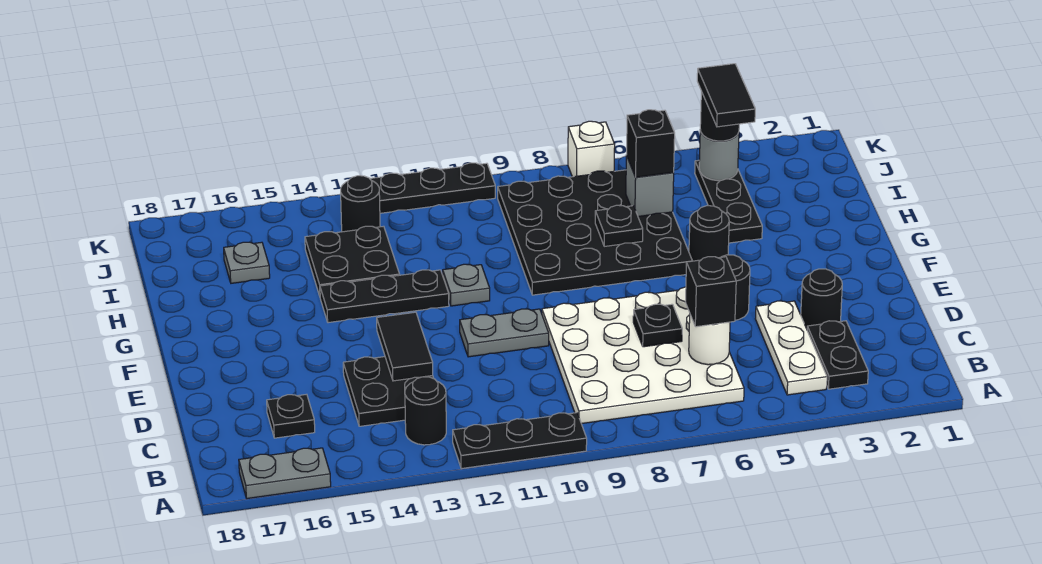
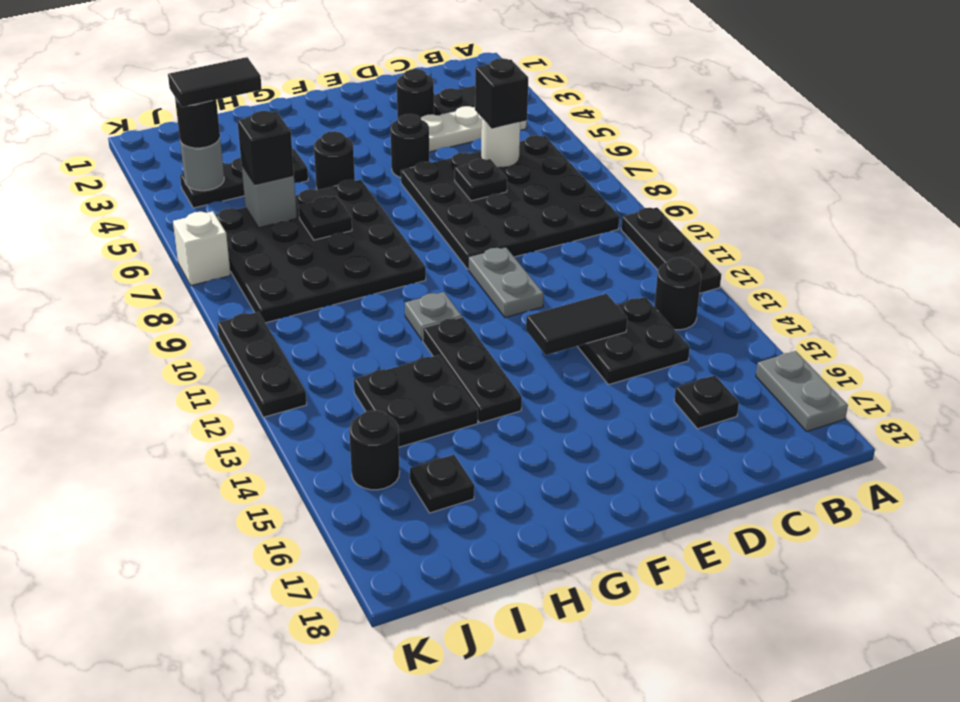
white plate B6:E9 level 1 -> black plate B6:E9 level 1
grey plate I16 level 1 -> black plate I16 level 1
black round brick J13 level 1 -> black round brick J15 level 1

